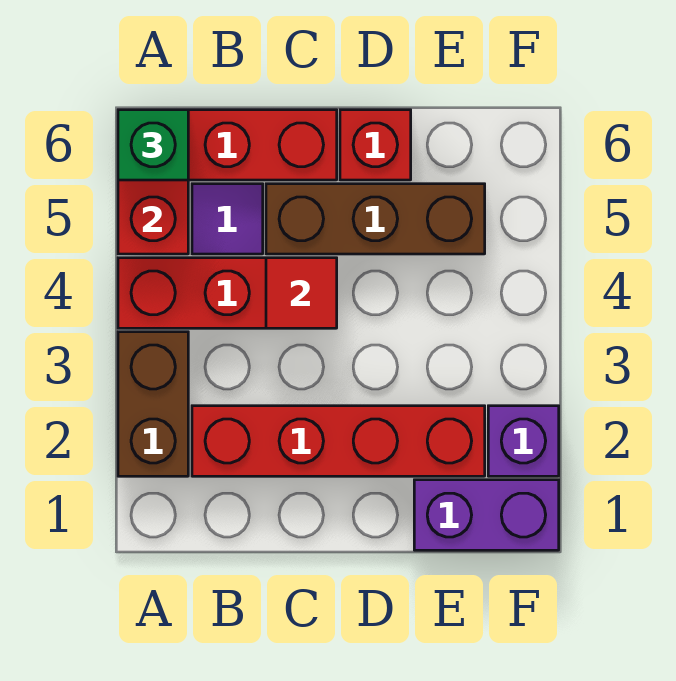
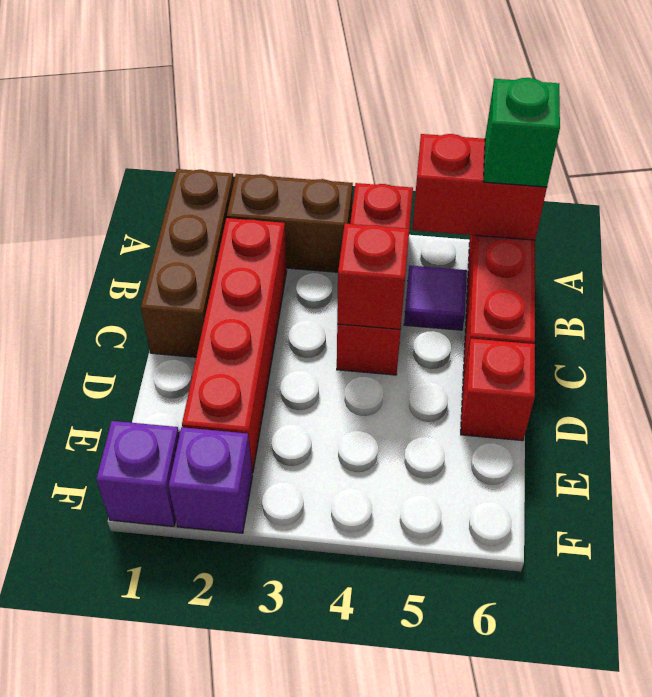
red tile C4 level 2 -> red brick C4 level 2
brown brick C5:E5 level 1 -> brown brick A1:C1 level 1
purple brick E1:F1 level 1 -> purple brick F1 level 1

